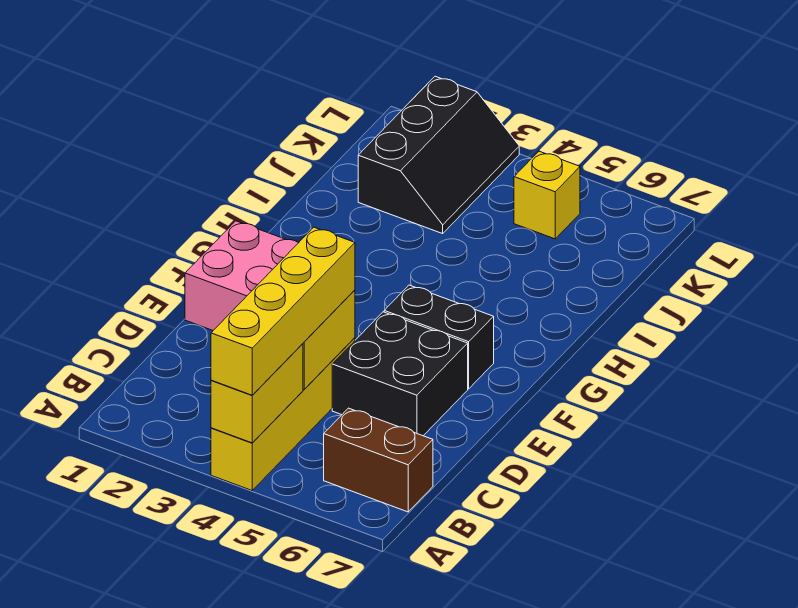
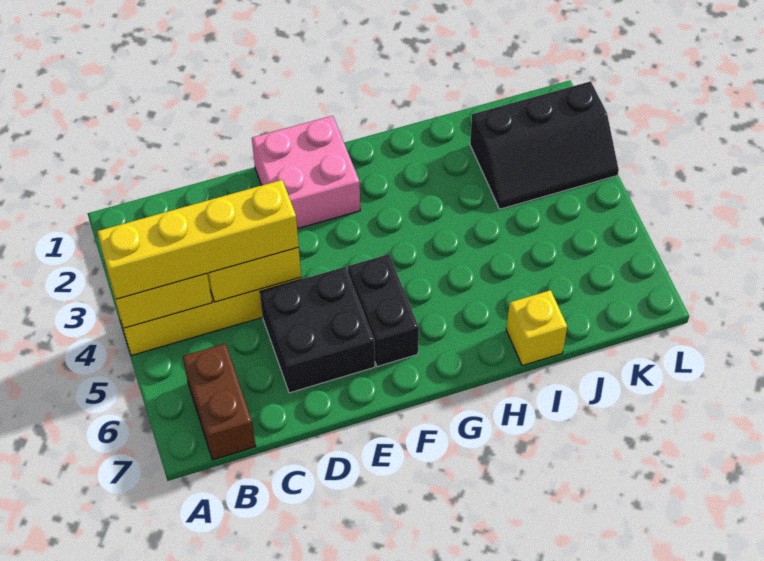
yellow brick K5 level 1 -> yellow brick I7 level 1

